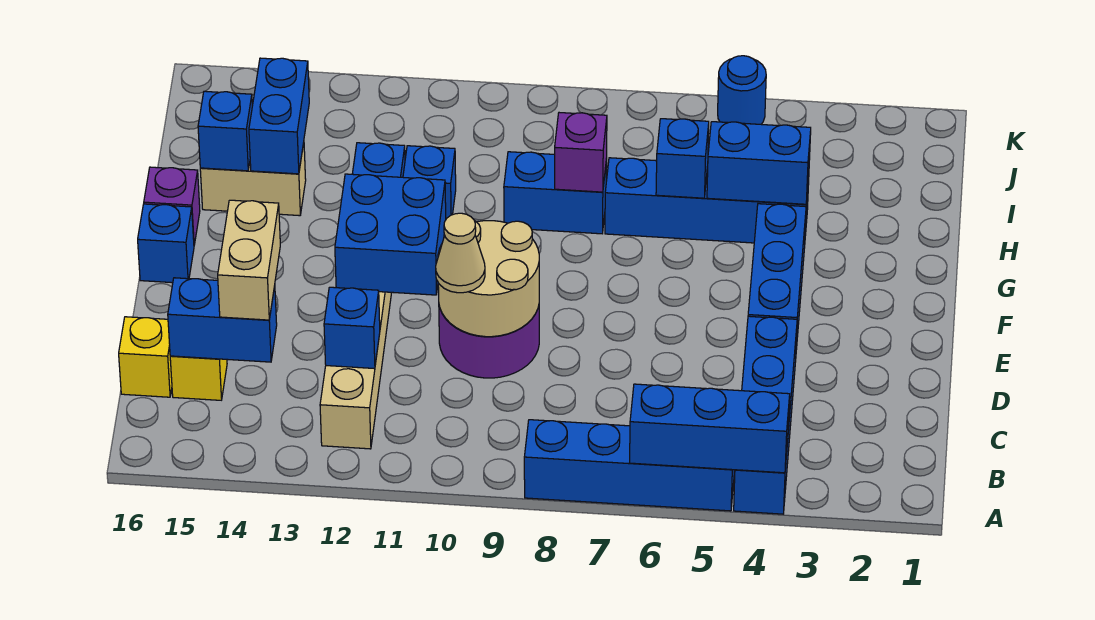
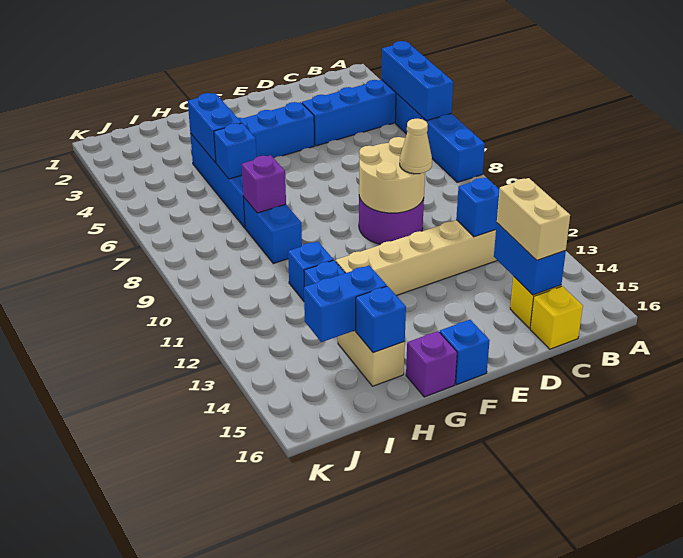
tan brick C14:D14 level 3 -> tan brick C14:C15 level 3
blue brick E11:F12 level 2 -> none
blue round brick K5 level 1 -> none

